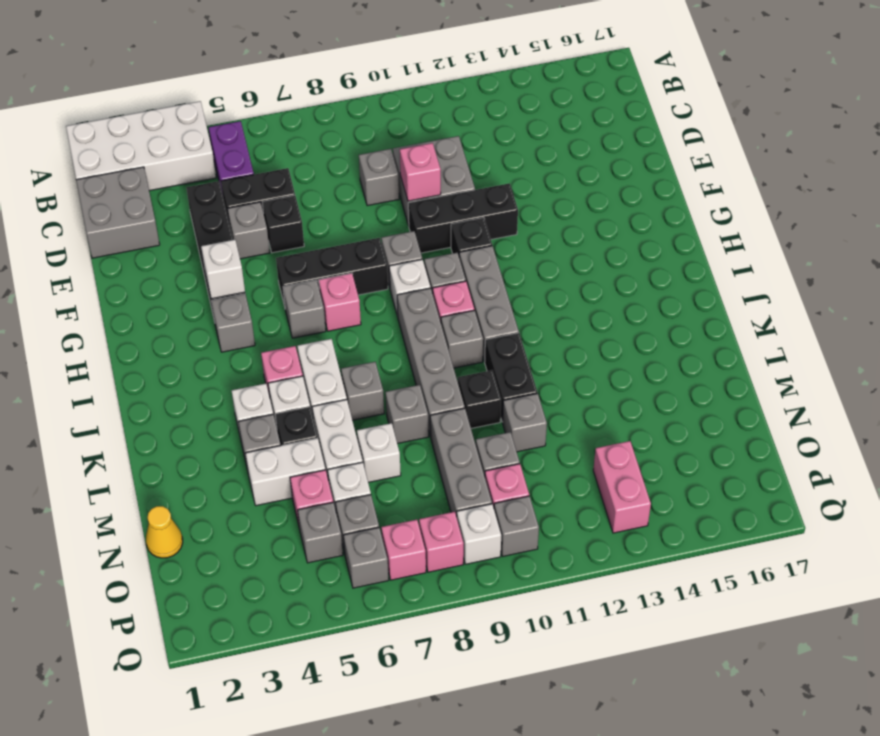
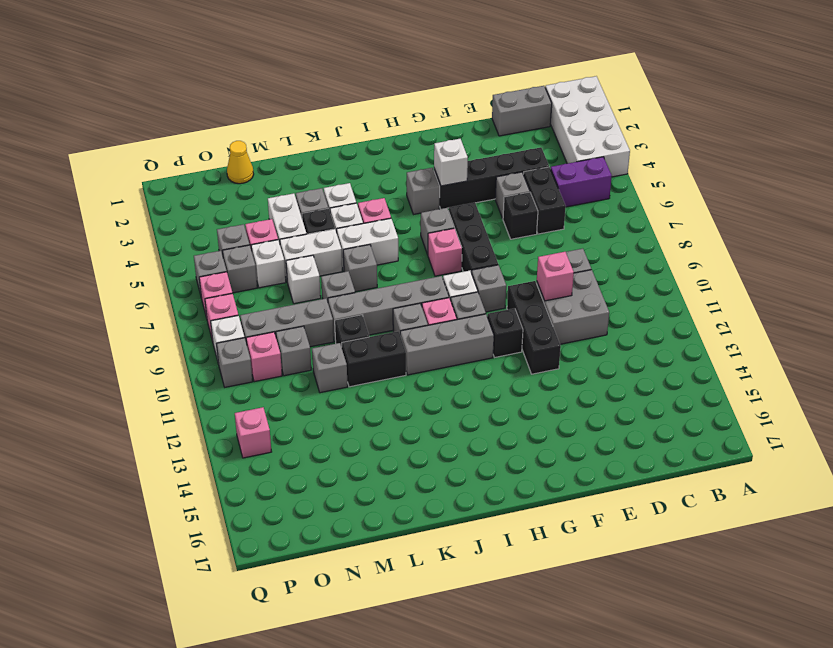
grey brick C1:D2 level 1 -> grey brick C1:D1 level 1
pink brick O13:P13 level 1 -> pink brick P13 level 1

